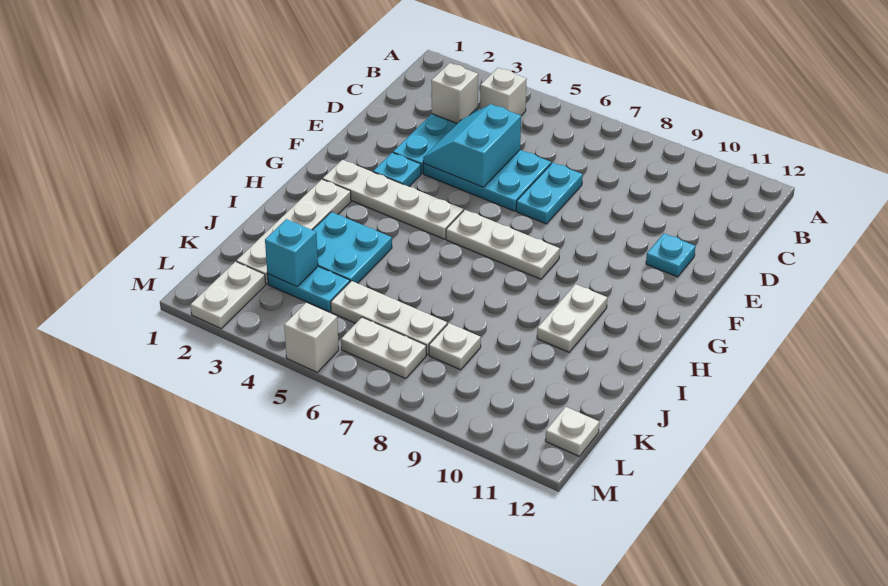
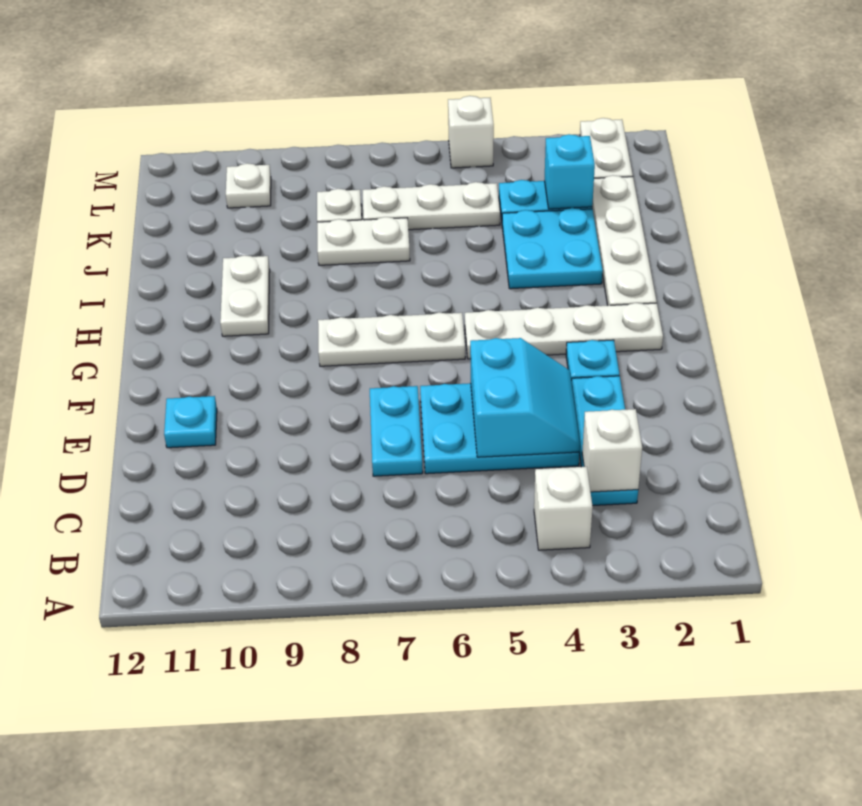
white plate L6:L7 level 1 -> white plate J7:J8 level 1
white plate L12 level 1 -> white plate L10 level 1

